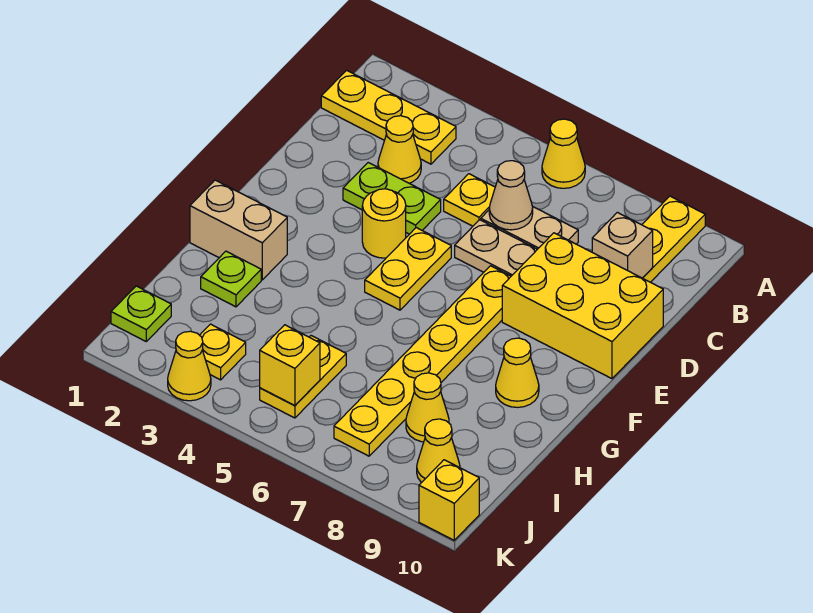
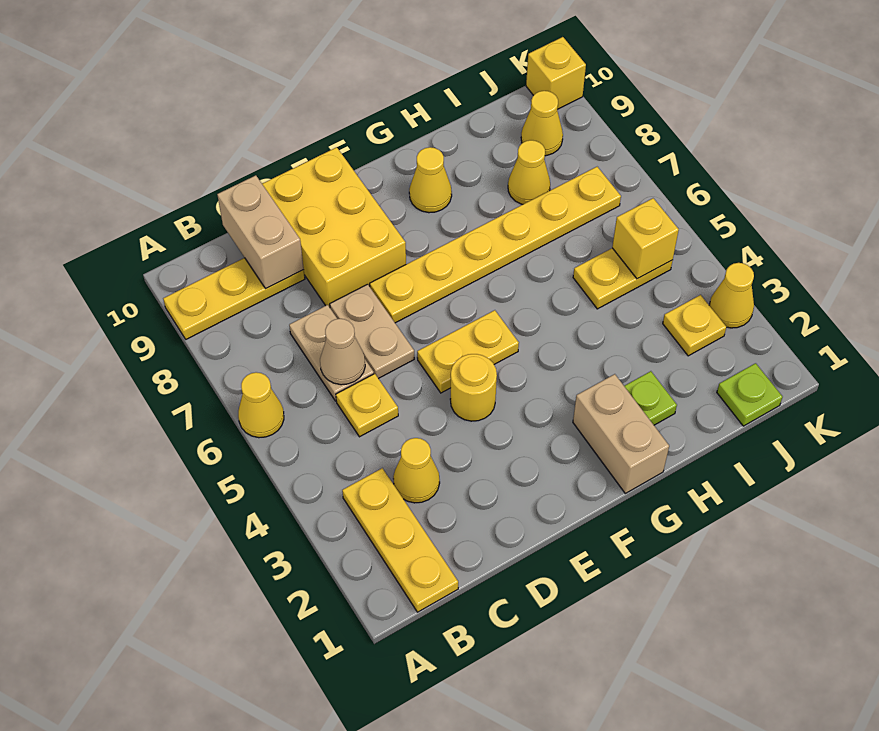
tan brick C9 level 2 -> tan brick C9:C10 level 2
lime plate D3:D4 level 1 -> none

